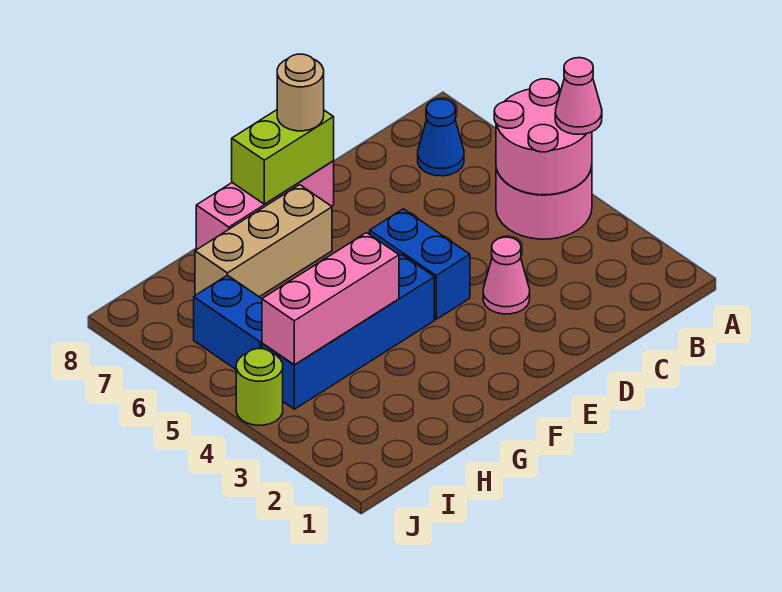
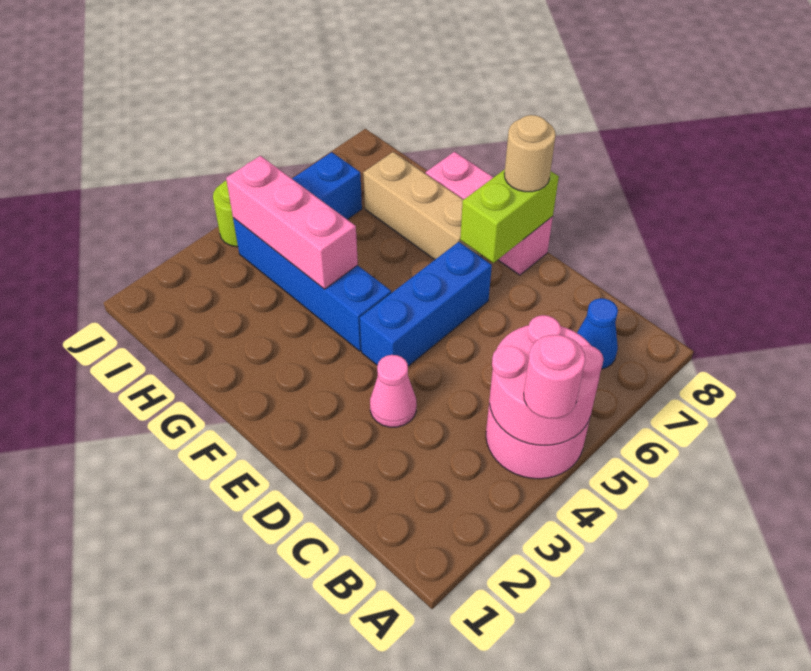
pink cone A4 level 3 -> pink round brick A4 level 3
blue brick E4:E5 level 1 -> blue brick E4:E6 level 1
lime brick E8:F8 level 2 -> lime brick E7:E8 level 2

